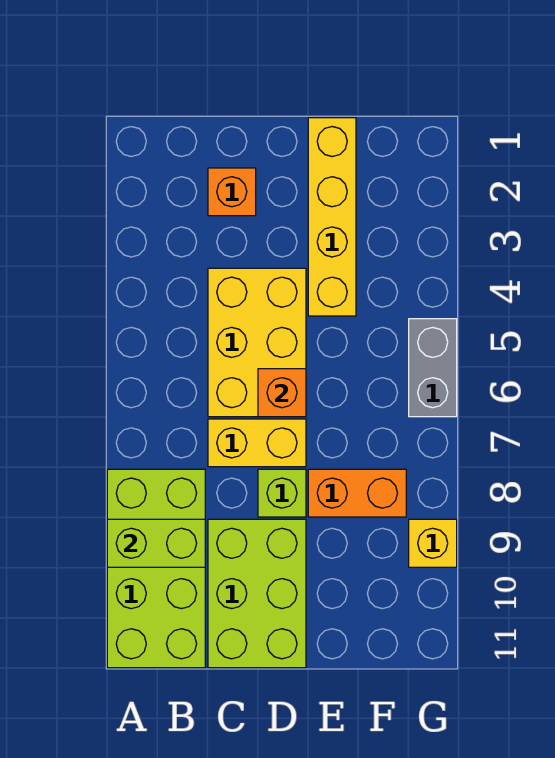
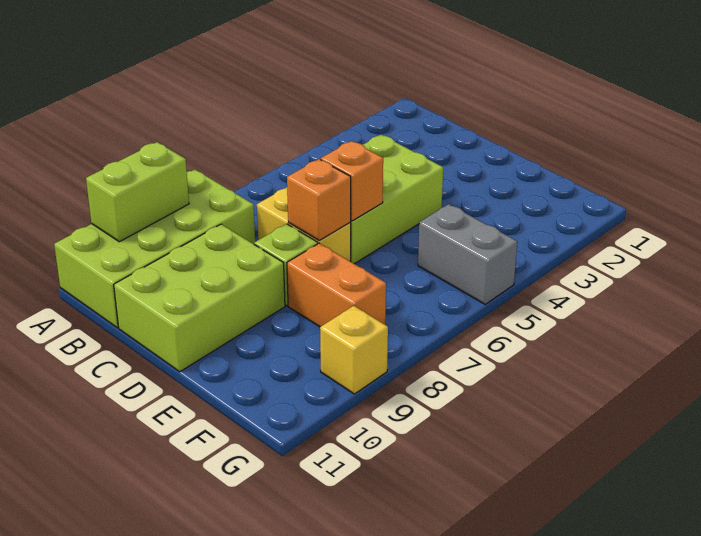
lime brick A9:B9 level 2 -> lime brick A9:A10 level 2
orange brick C2 level 1 -> orange brick D7 level 2
yellow brick C4:D6 level 1 -> lime brick C4:D6 level 1
yellow brick E1:E4 level 1 -> none
grey brick G5:G6 level 1 -> grey brick F5:G5 level 1

